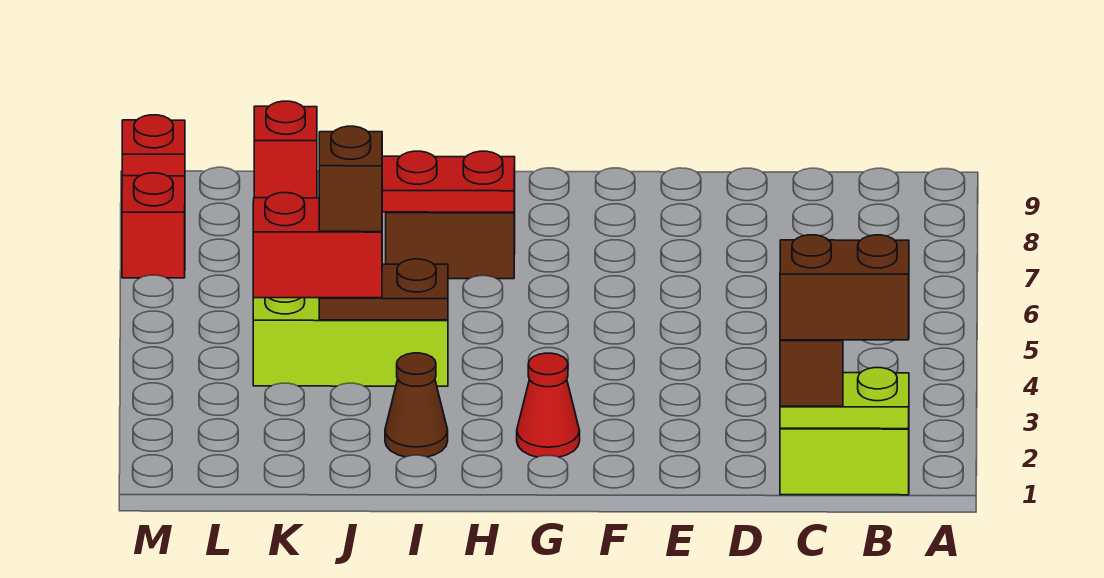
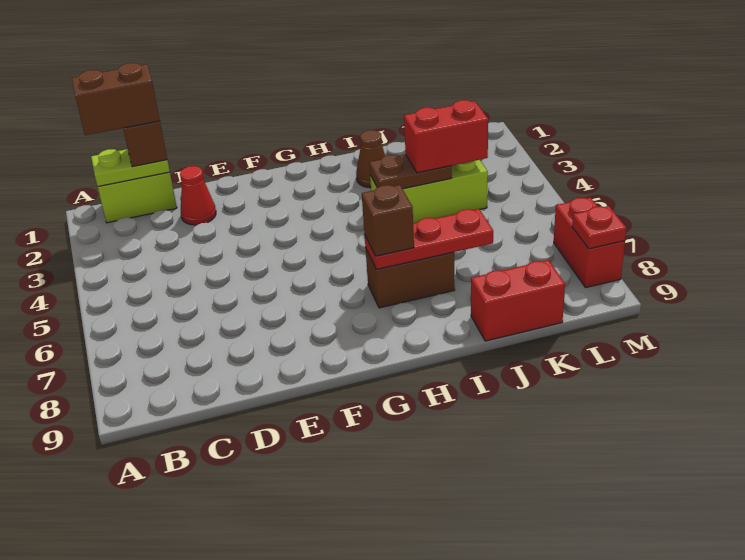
red cone G2 level 1 -> red cone D2 level 1
brown brick J4 level 4 -> brown brick H7 level 3
red brick K9 level 1 -> red brick J9:K9 level 1

